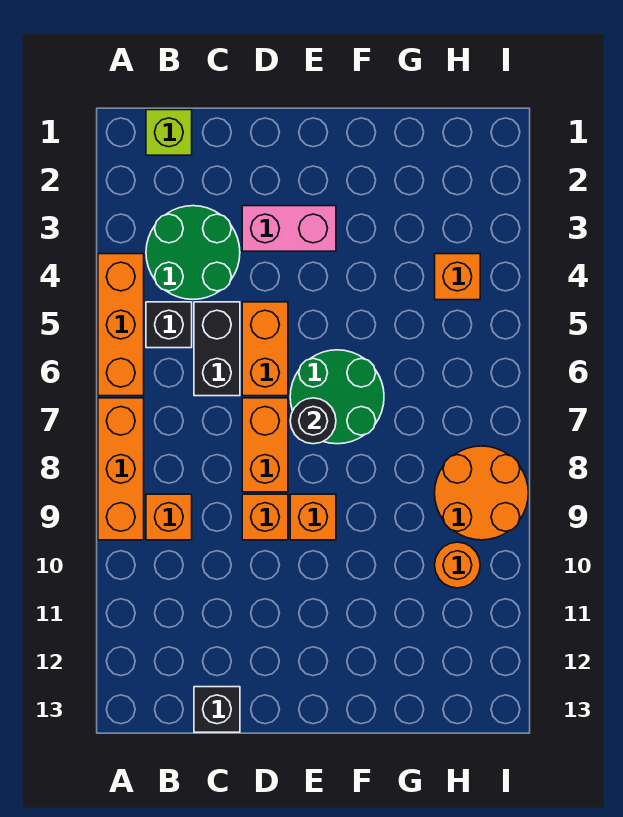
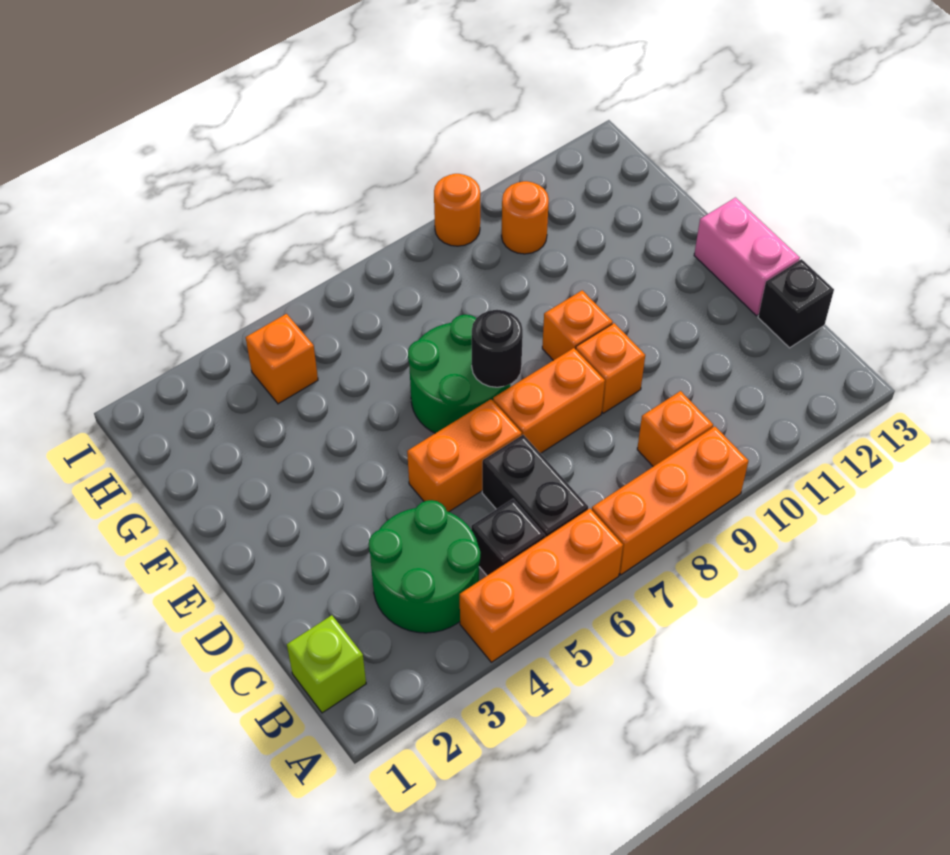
black brick C5:C6 level 1 -> black brick B6:C6 level 1
pink brick D3:E3 level 1 -> pink brick D13:E13 level 1
orange round brick H8:I9 level 1 -> orange round brick I9 level 1

